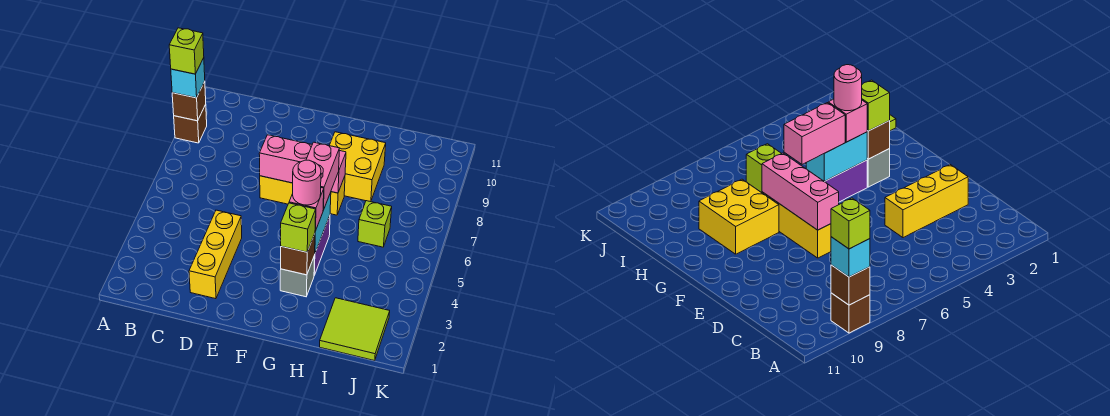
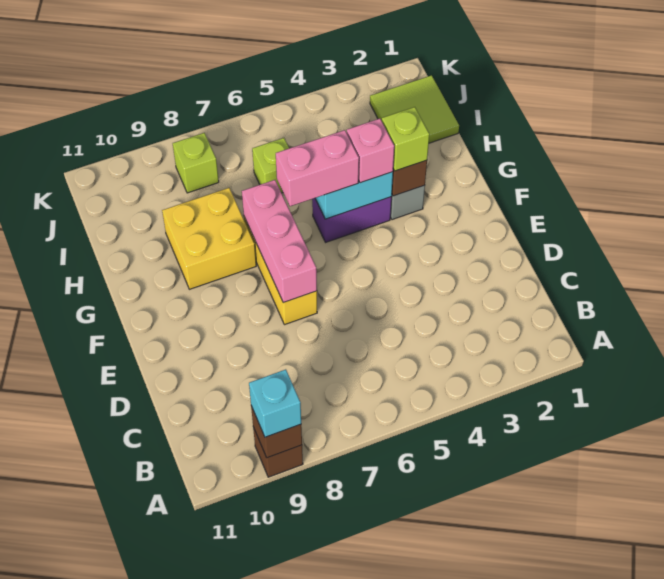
lime brick A9 level 4 -> lime brick J8 level 1
yellow brick D2:D4 level 1 -> none
pink round brick G4 level 4 -> none

